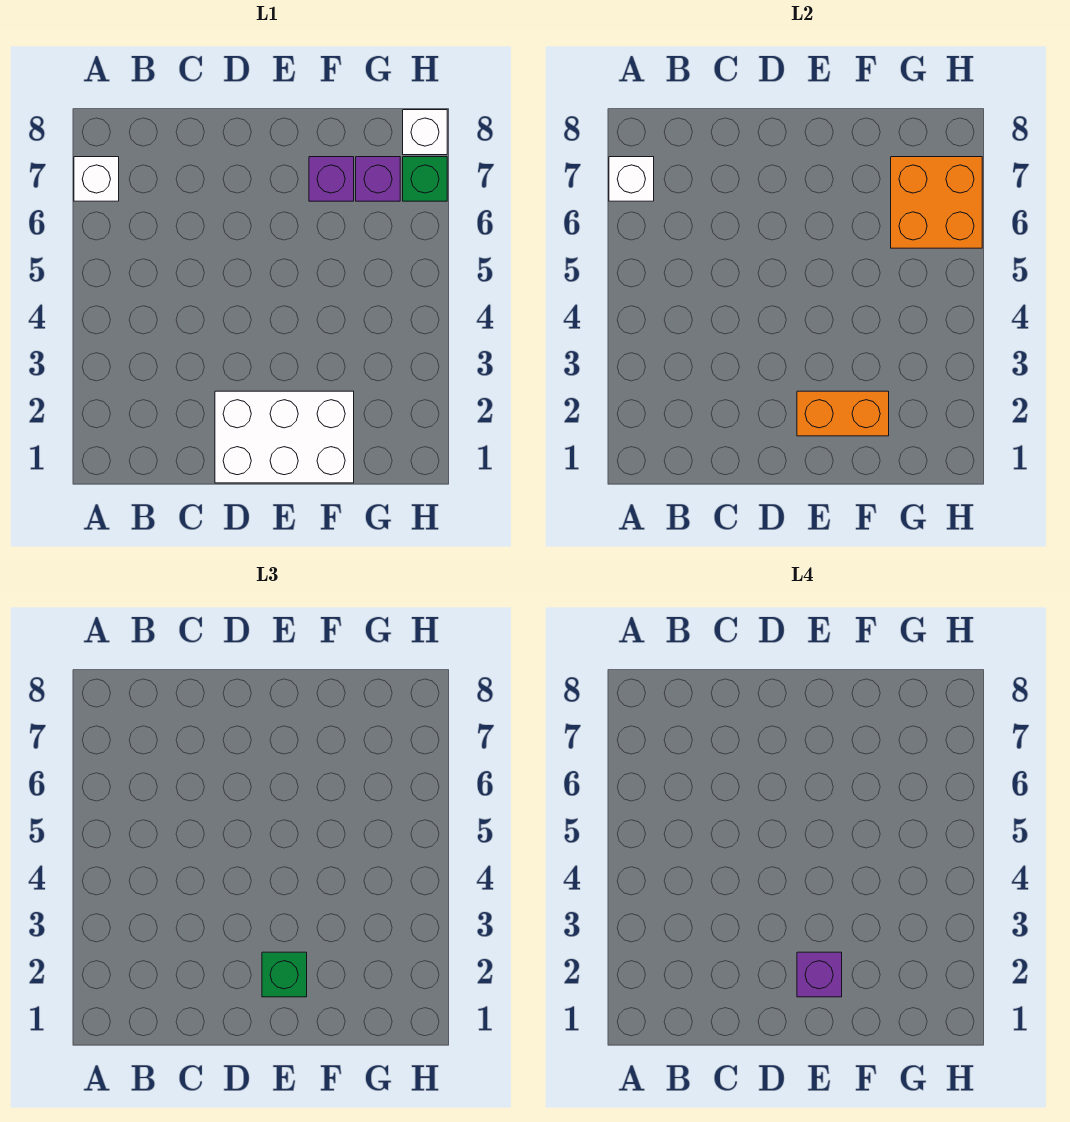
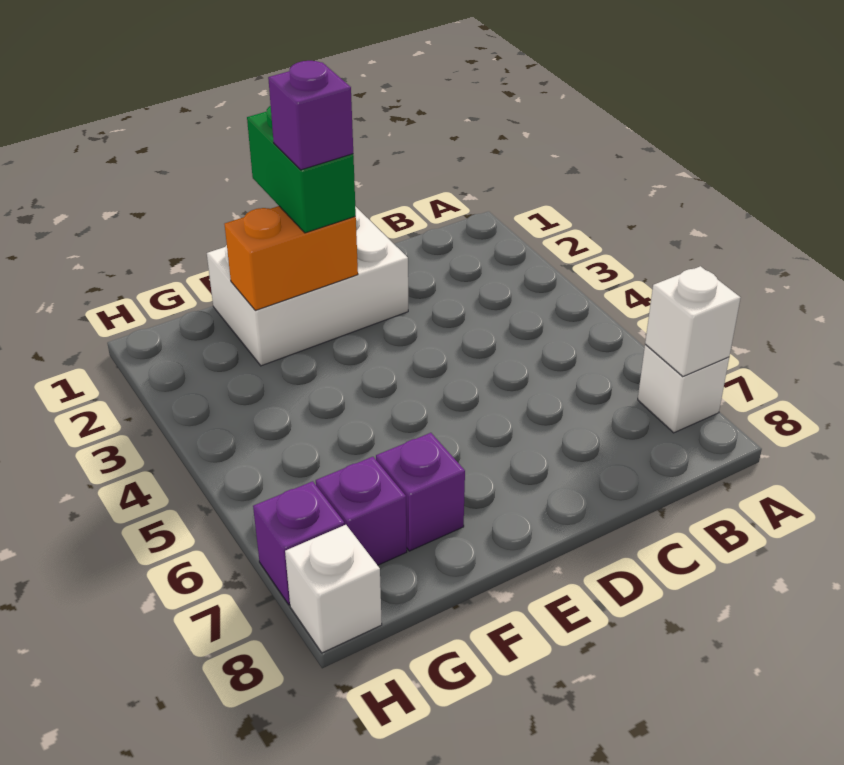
green brick E2 level 3 -> green brick E1:E2 level 3
orange brick G6:H7 level 2 -> none
green brick H7 level 1 -> purple brick H7 level 1

